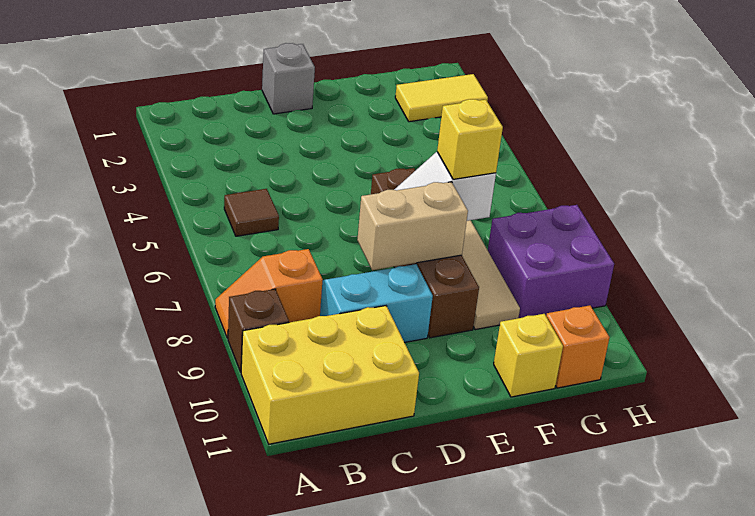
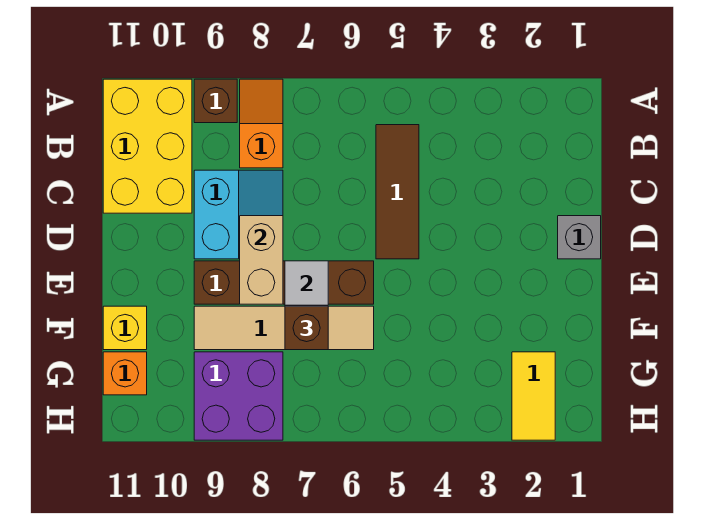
brown tile B5 level 1 -> brown tile B5:D5 level 1
yellow brick F7 level 3 -> brown brick F7 level 3

